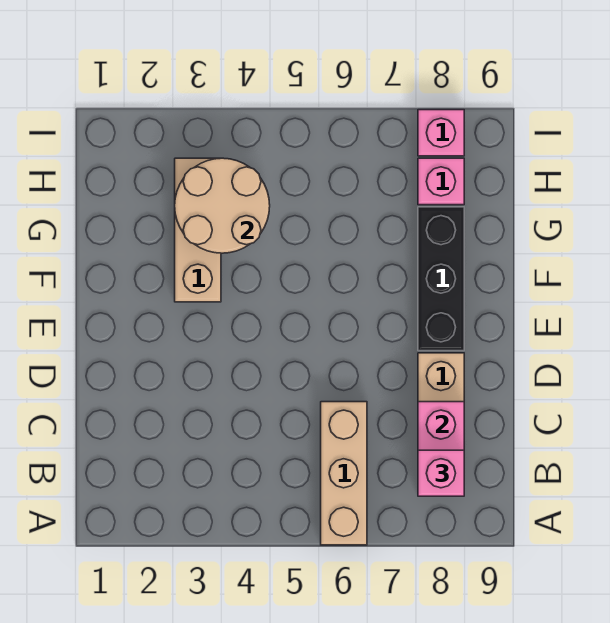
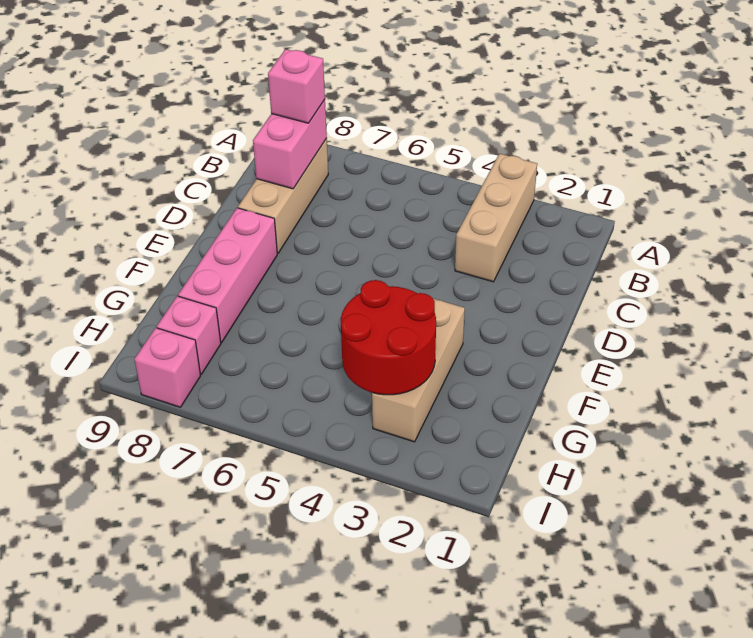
tan brick A6:C6 level 1 -> tan brick A3:C3 level 1
black brick E8:G8 level 1 -> pink brick E8:G8 level 1
tan round brick G3:H4 level 2 -> red round brick G3:H4 level 2

